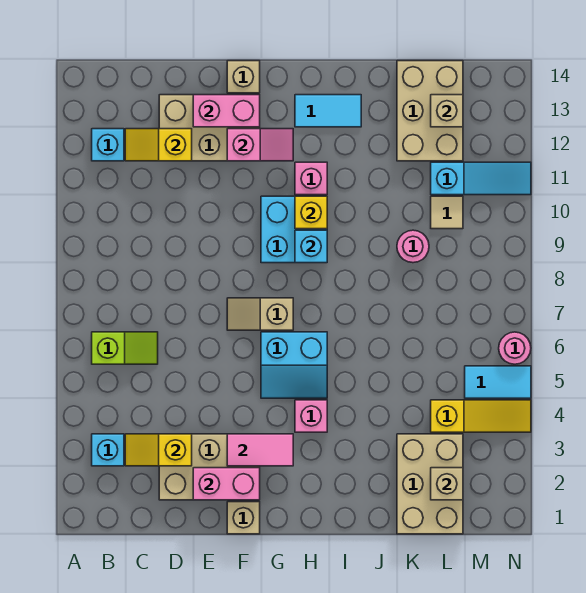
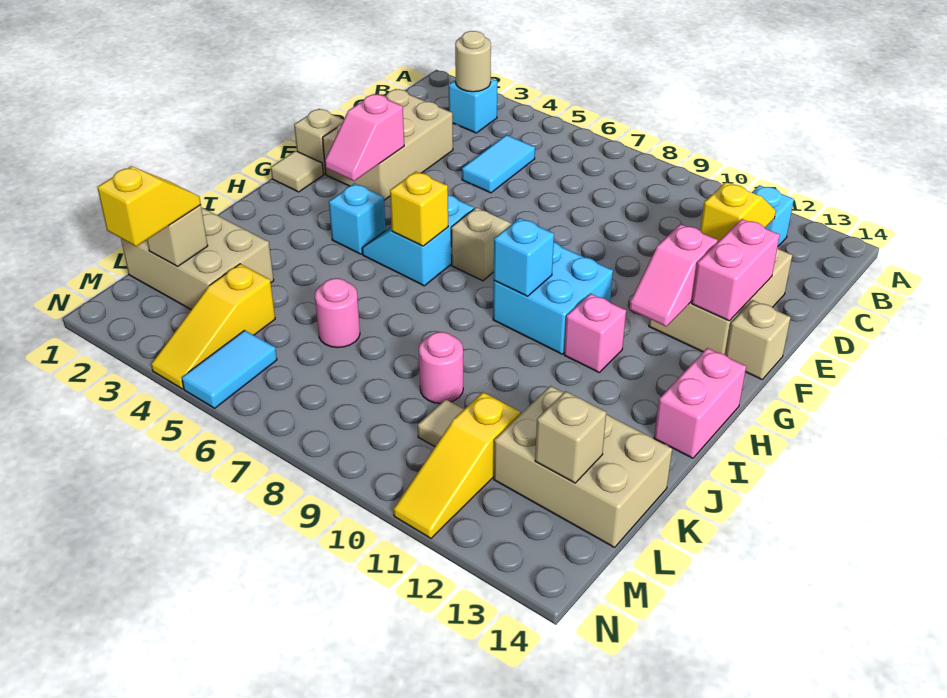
none -> tan round brick B3 level 2
lime slope B6:C6 level 1 top B -> none
yellow slope C3:D3 level 2 top D -> yellow slope L2:M2 level 3 top M
pink brick E2:F2 level 2 -> pink brick H14:I14 level 1
pink tile F3:G3 level 2 -> pink slope F3:G3 level 2 top F
none -> tan tile G1 level 1
pink brick H4 level 1 -> cyan brick H4 level 1
yellow brick H10 level 2 -> yellow brick H6 level 2
cyan tile H13:I13 level 1 -> cyan tile C5:D5 level 1
cyan slope L11:N11 level 1 top L -> yellow slope L11:N11 level 1 top L
pink round brick N6 level 1 -> pink round brick K6 level 1

